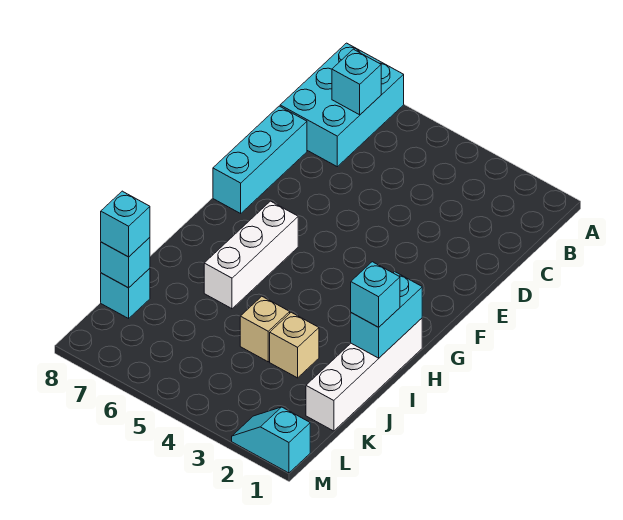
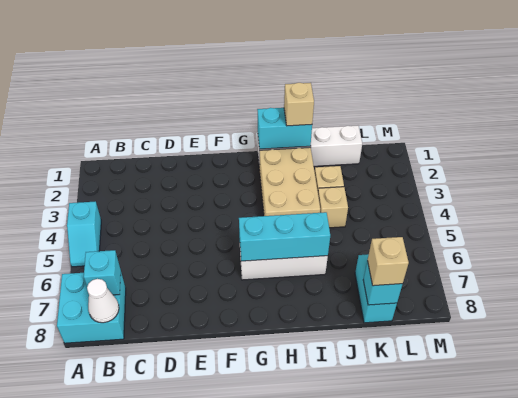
cyan brick A7:C8 level 1 -> cyan brick A7:B8 level 1
none -> white cone B8 level 2
cyan brick D8:F8 level 1 -> cyan brick G6:I6 level 2
none -> tan brick H2:I4 level 1
cyan brick I1 level 3 -> tan brick I1 level 3
cyan brick K8 level 1 -> cyan brick K7:K8 level 1
cyan brick K8 level 3 -> tan brick K8 level 3
cyan slope M1:M2 level 1 top 1 -> cyan slope A4:A5 level 1 top 4

